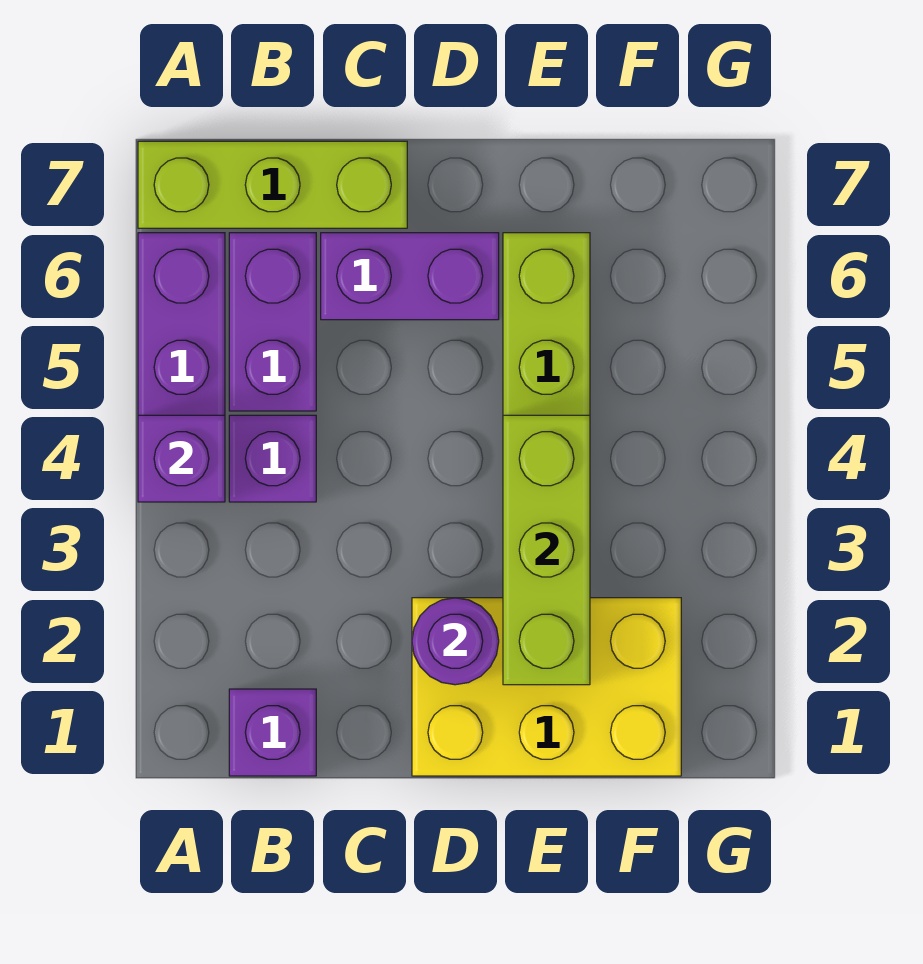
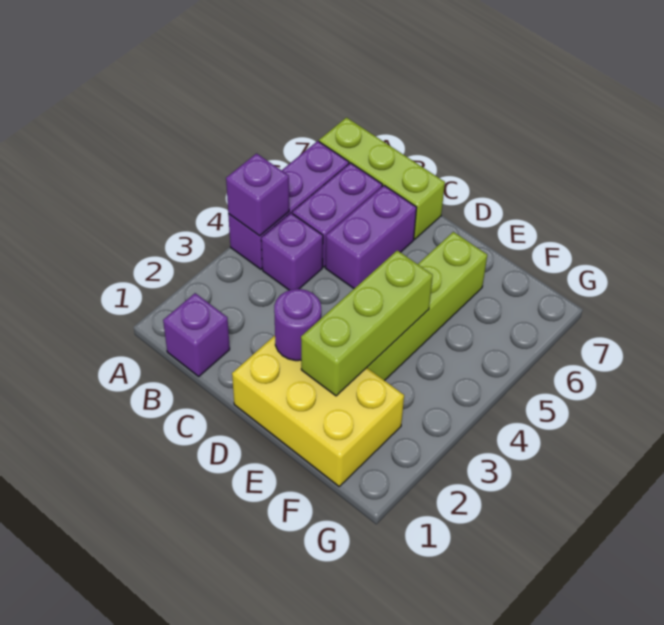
purple brick C6:D6 level 1 -> purple brick C5:C6 level 1

